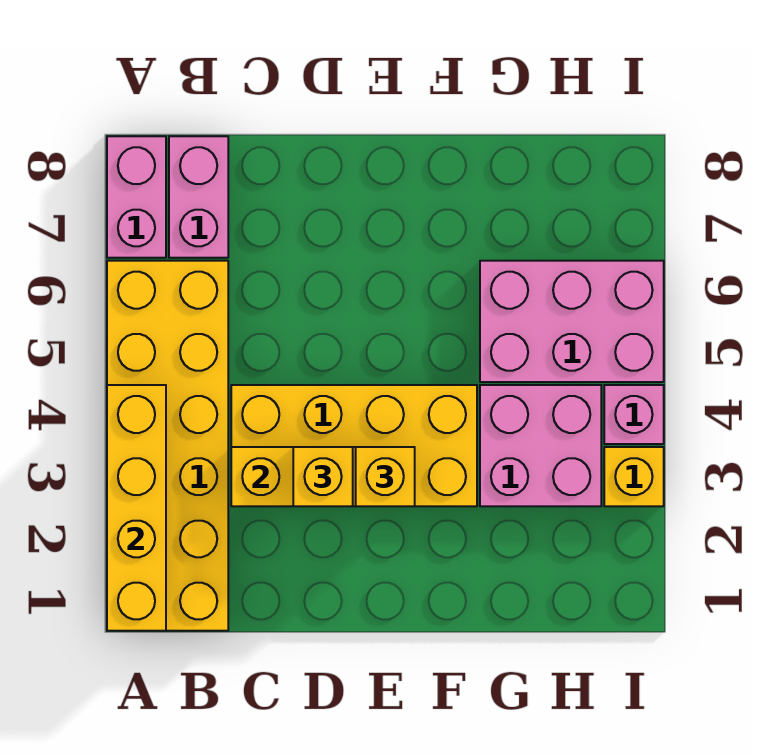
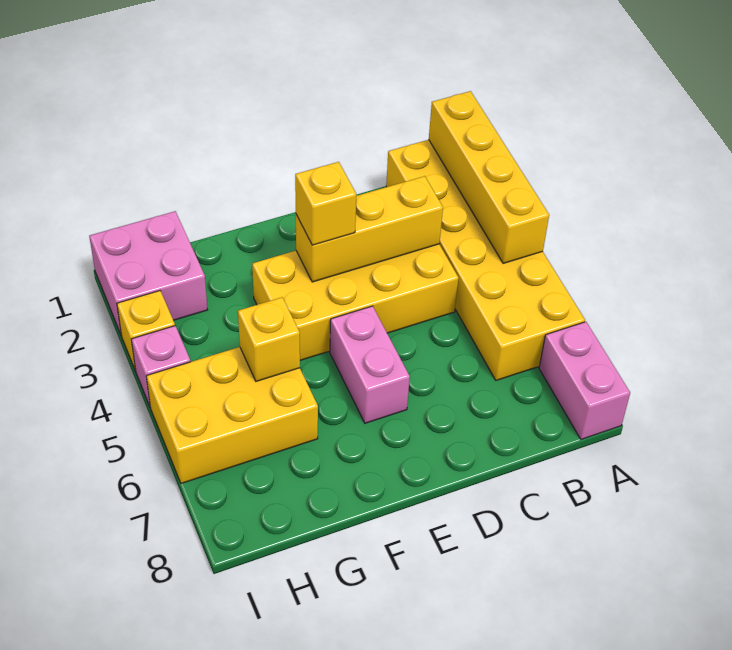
pink brick B7:B8 level 1 -> pink brick E5:E6 level 1
yellow brick D3 level 3 -> yellow brick G5 level 2
pink brick G3:H4 level 1 -> pink brick H1:I2 level 1
pink brick G5:I6 level 1 -> yellow brick G5:I6 level 1

